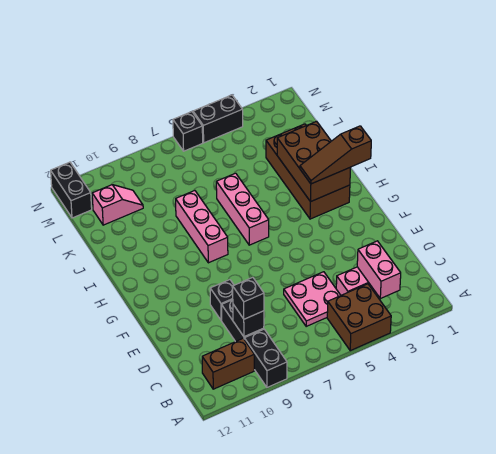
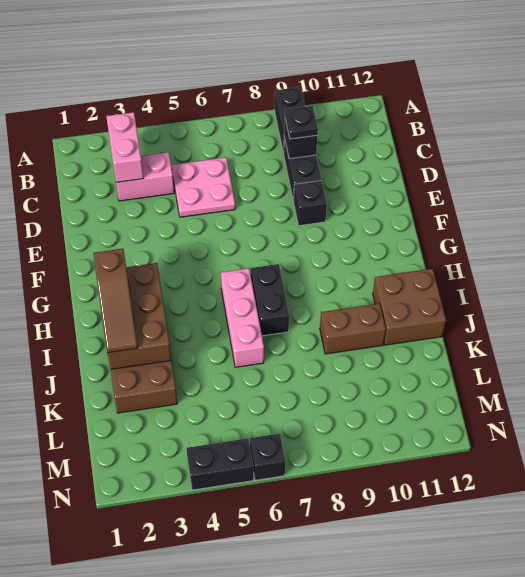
brown brick A4:B5 level 1 -> brown brick I11:J12 level 1
brown brick B10:B11 level 1 -> brown brick J9:J10 level 1
black brick C9 level 3 -> black plate C9 level 3
brown slope H1:H3 level 3 top 1 -> brown slope H2:J2 level 3 top H
pink brick H8:J8 level 1 -> none
pink slope L10:L11 level 1 top 11 -> none
black brick M12:N12 level 1 -> black brick H7:I7 level 1

